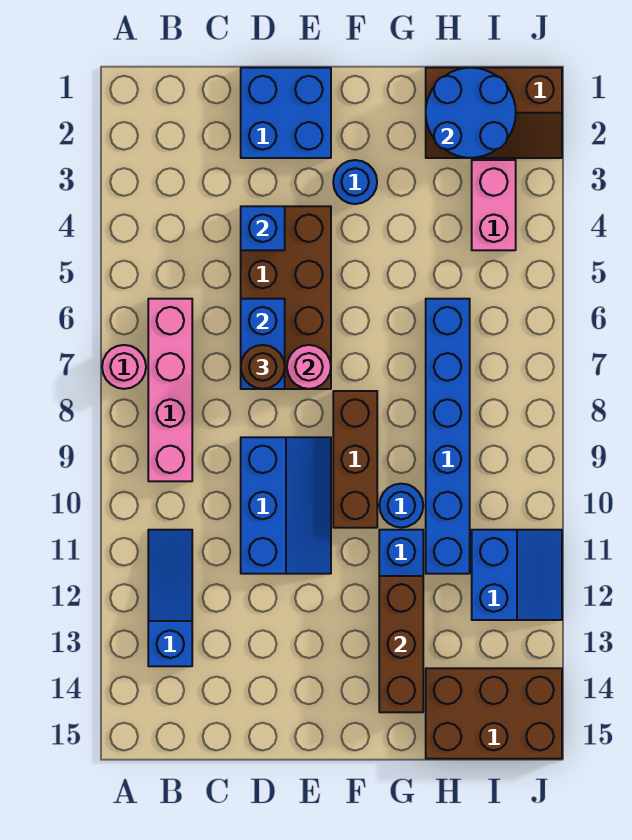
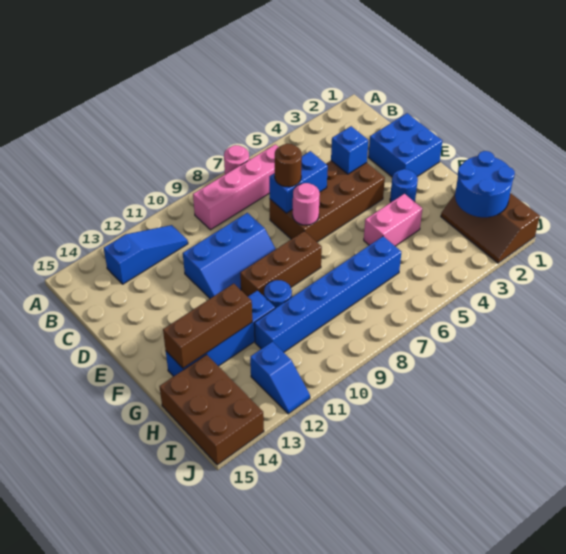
pink brick I3:I4 level 1 -> pink brick G4:G5 level 1
blue slope I11:J12 level 1 top I -> blue slope I12:J12 level 1 top I

